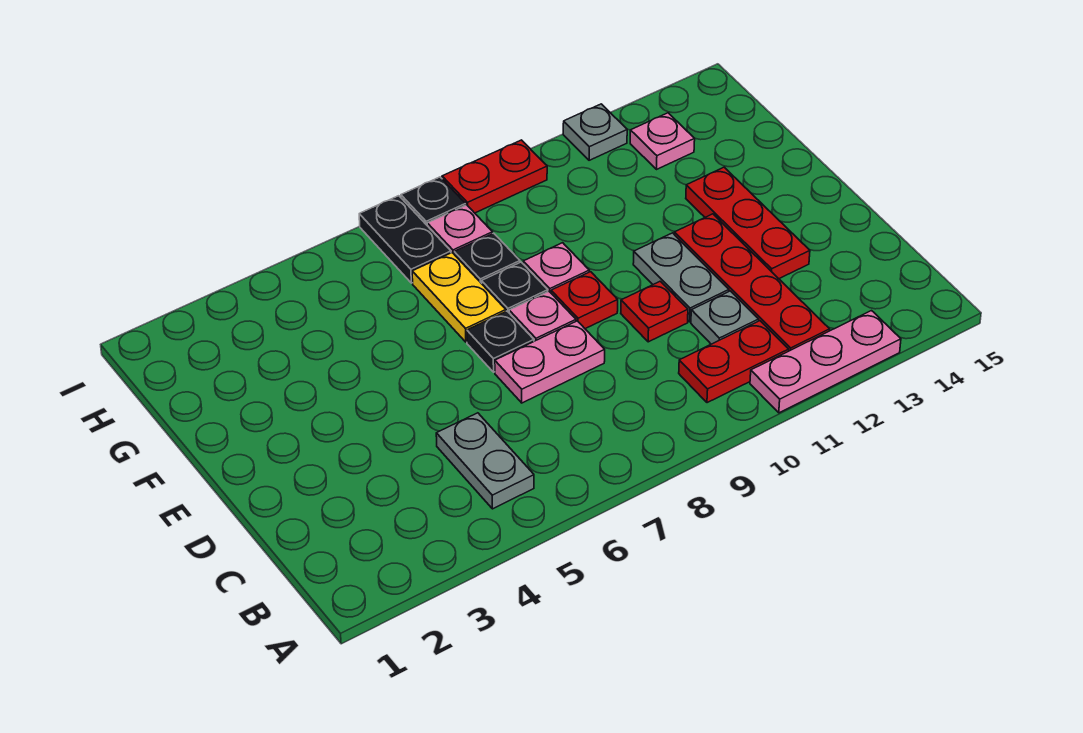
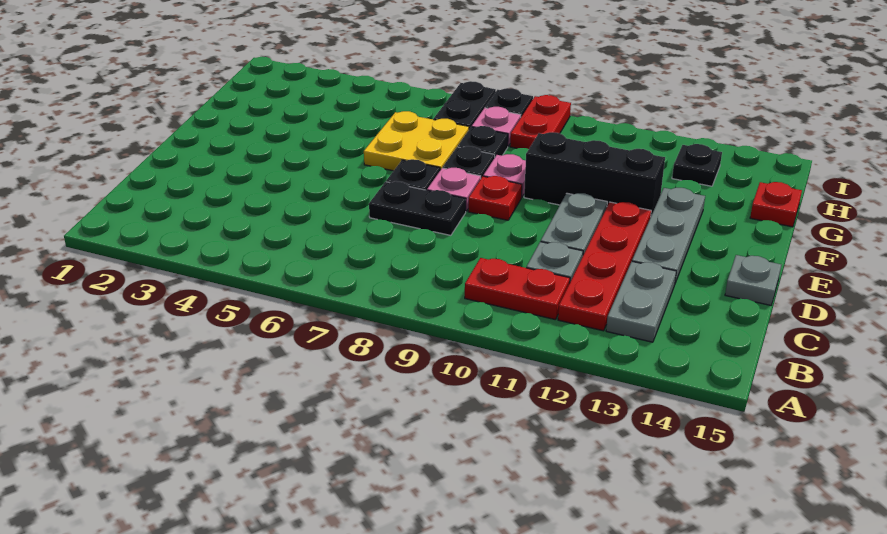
pink plate A11:A13 level 1 -> none
grey plate B5:C5 level 1 -> grey plate B13:C13 level 1
pink plate D7:D8 level 1 -> black plate D7:D8 level 1
red plate D10 level 1 -> red plate G15 level 1
red plate D13:F13 level 1 -> grey plate D13:F13 level 1
yellow plate F7:G7 level 1 -> yellow plate F6:G7 level 1
none -> black brick F10:F12 level 1
pink plate H13 level 1 -> black plate H13 level 1
red plate I9:I10 level 1 -> red plate H9:I9 level 1
grey plate I12 level 1 -> grey plate D15 level 1

